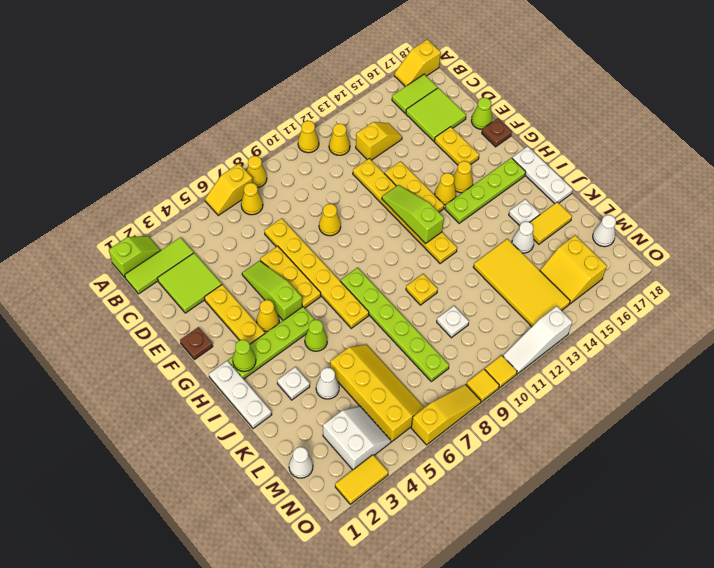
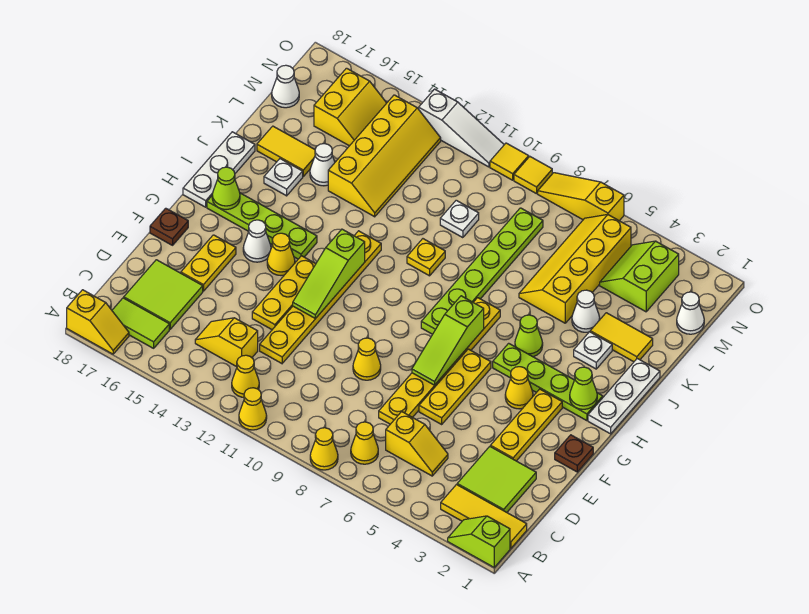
yellow slope A6:A7 level 1 top 7 -> yellow slope C5:C6 level 1 top 6
lime tile B1:B3 level 1 -> yellow tile B1:B3 level 1
lime slope E5:G5 level 1 top G -> lime slope F7:H7 level 2 top H
lime cone E18 level 1 -> lime cone H17 level 2
yellow cone G15 level 1 -> white cone G15 level 1
yellow tile K13:N14 level 1 -> yellow slope K13:N14 level 1 top 14
white slope M3:N4 level 1 top 3 -> lime slope M3:N4 level 1 top 3
yellow tile O2:O3 level 1 -> yellow tile K2:K3 level 1

